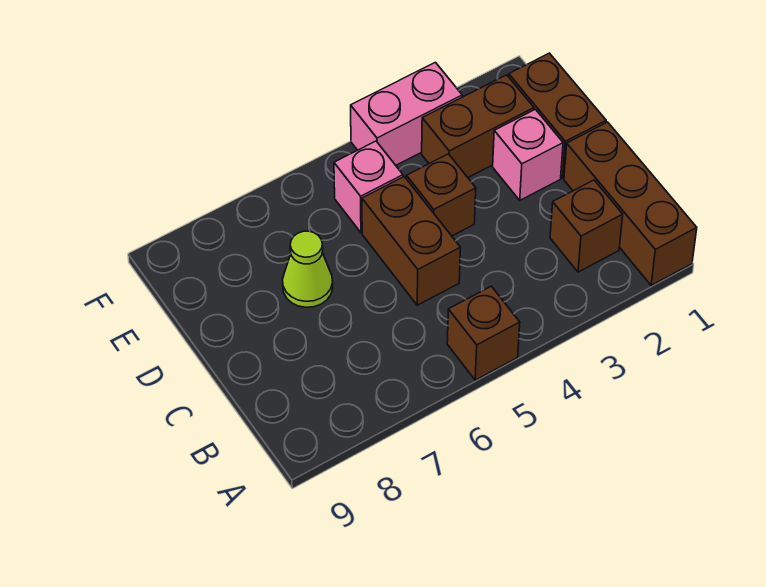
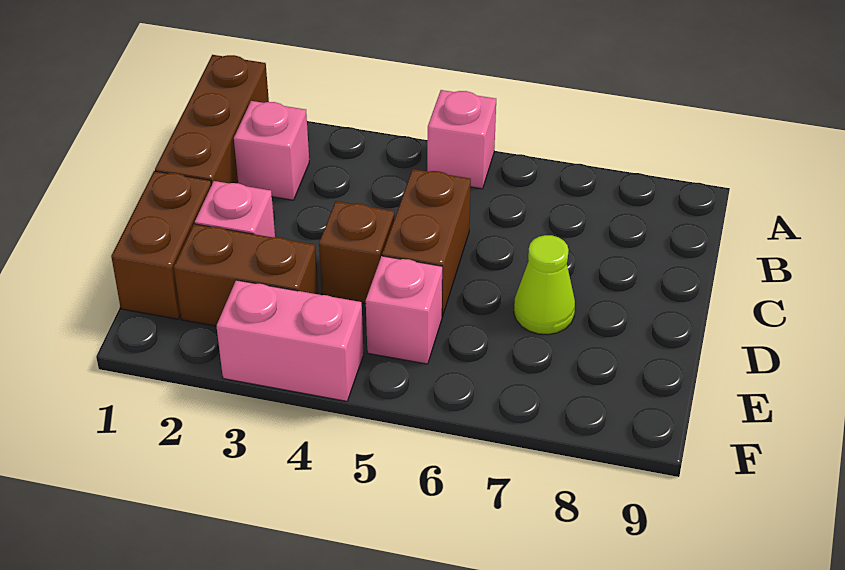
brown brick A5 level 1 -> pink brick A5 level 1
brown brick B2 level 1 -> pink brick B2 level 1

